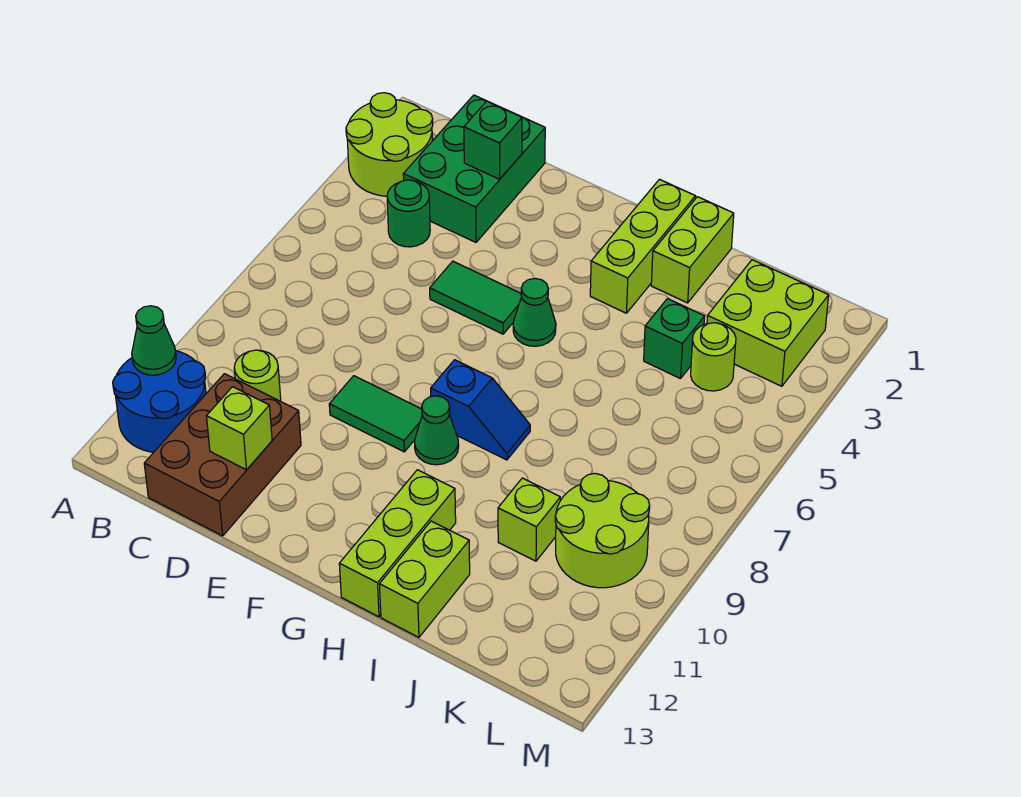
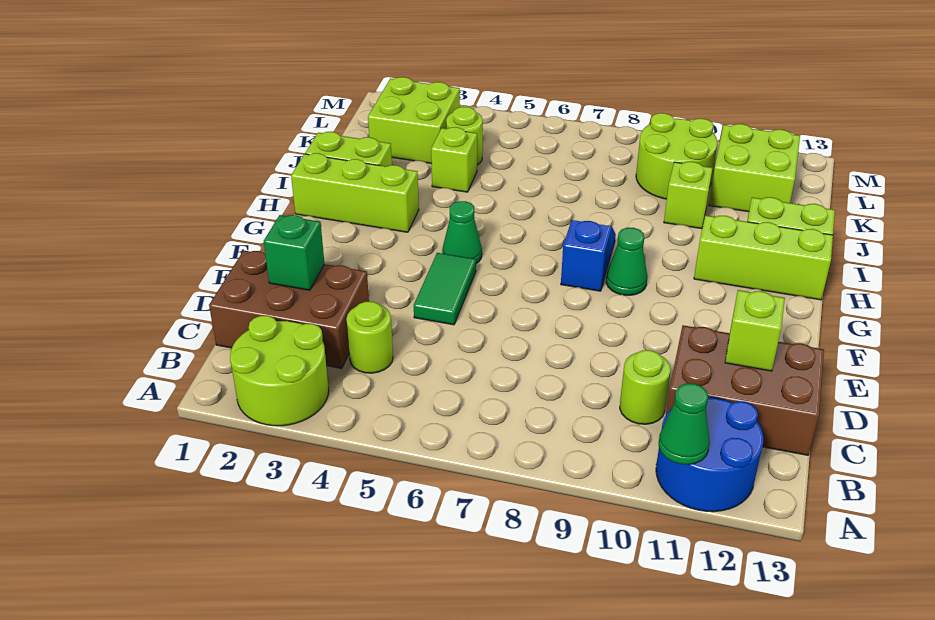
green brick C1:D3 level 1 -> brown brick C1:D3 level 1
green round brick C4 level 1 -> lime round brick C4 level 1
green tile E9:F9 level 1 -> none
green brick J4 level 1 -> lime brick J4 level 1
none -> lime brick K11:L12 level 1

